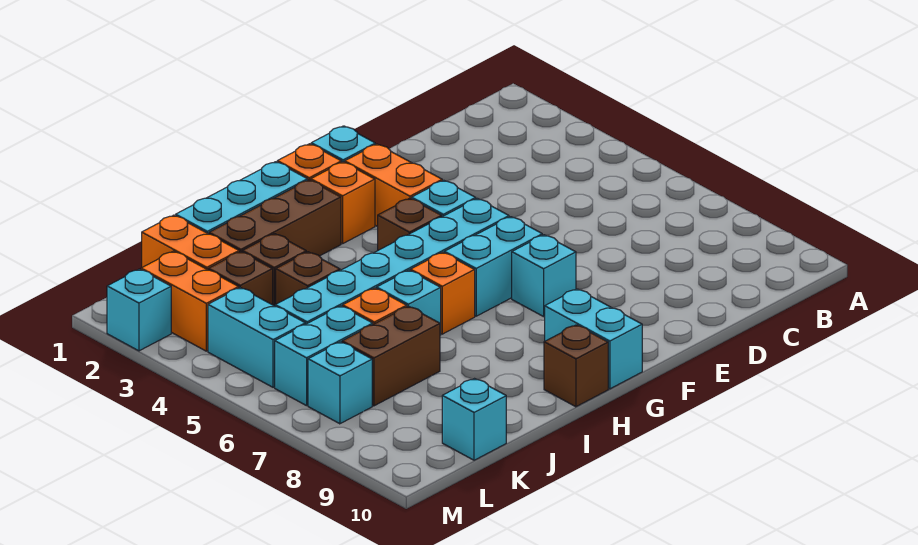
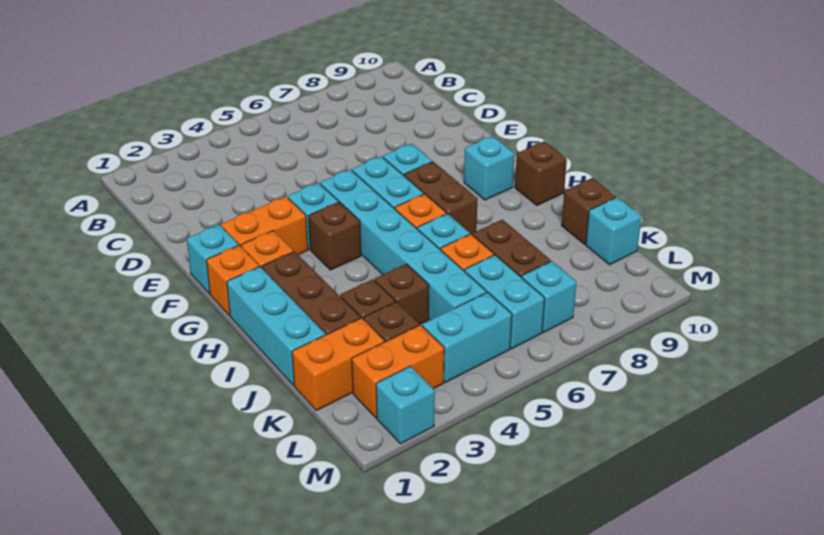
none -> brown brick G7:H7 level 1
cyan brick G9:G10 level 1 -> cyan brick G9 level 1
none -> brown brick J10 level 1

